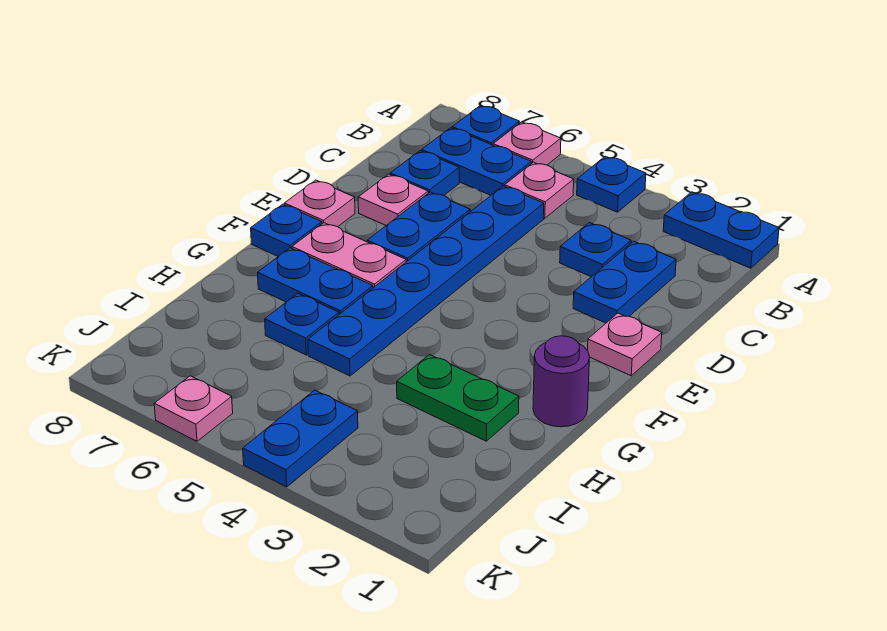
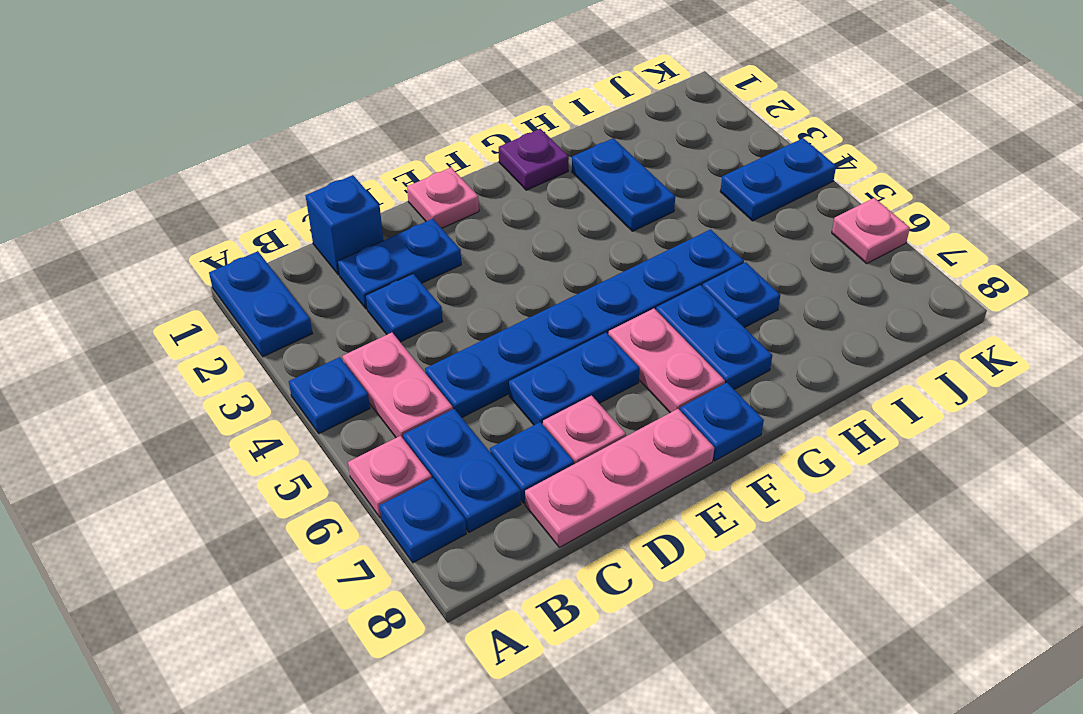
pink plate B5 level 1 -> pink plate B4:B5 level 1
none -> blue brick C1 level 1
pink plate E8 level 1 -> pink plate C8:E8 level 1
purple round brick G1 level 1 -> purple plate G1 level 1
green plate H2:H3 level 1 -> blue plate H2:H3 level 1

